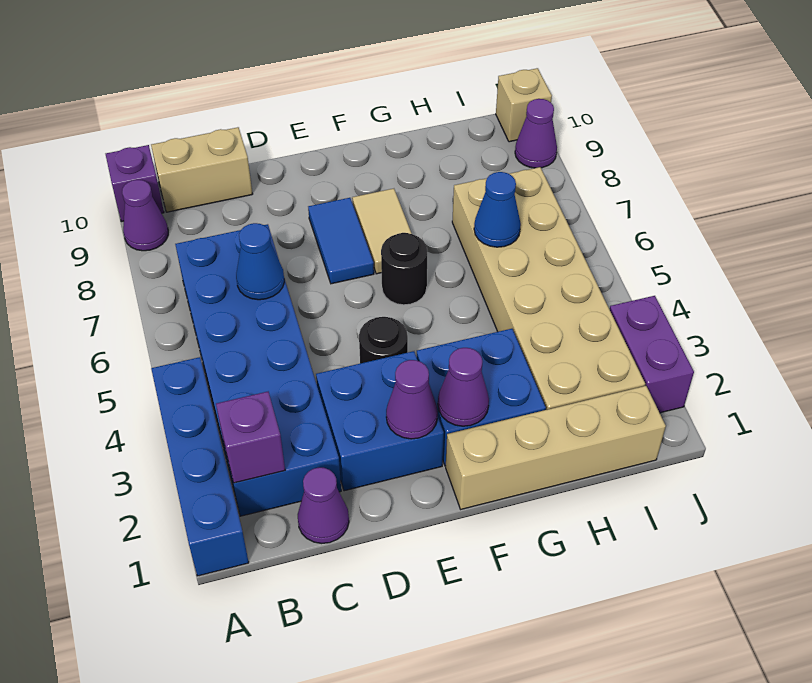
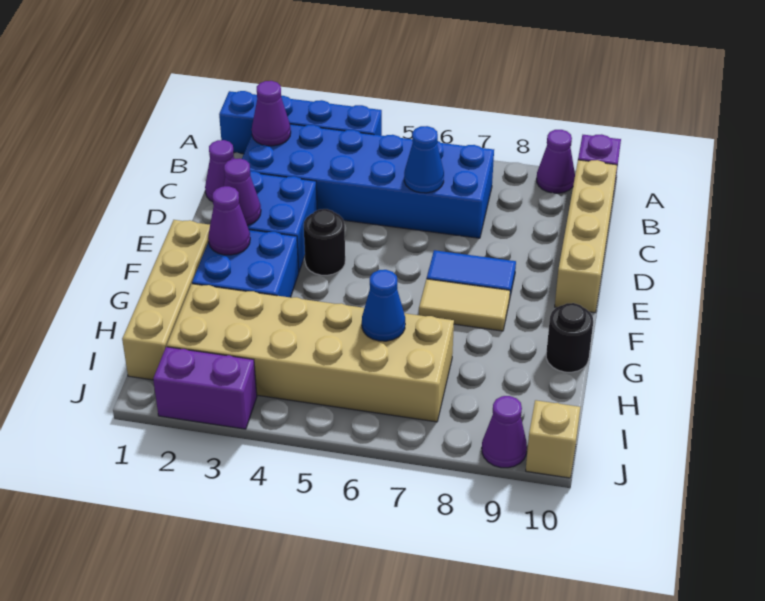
purple brick B2 level 2 -> purple cone B2 level 2
tan brick B10:C10 level 1 -> tan brick B10:E10 level 1
black round brick F6 level 1 -> black round brick G10 level 1

